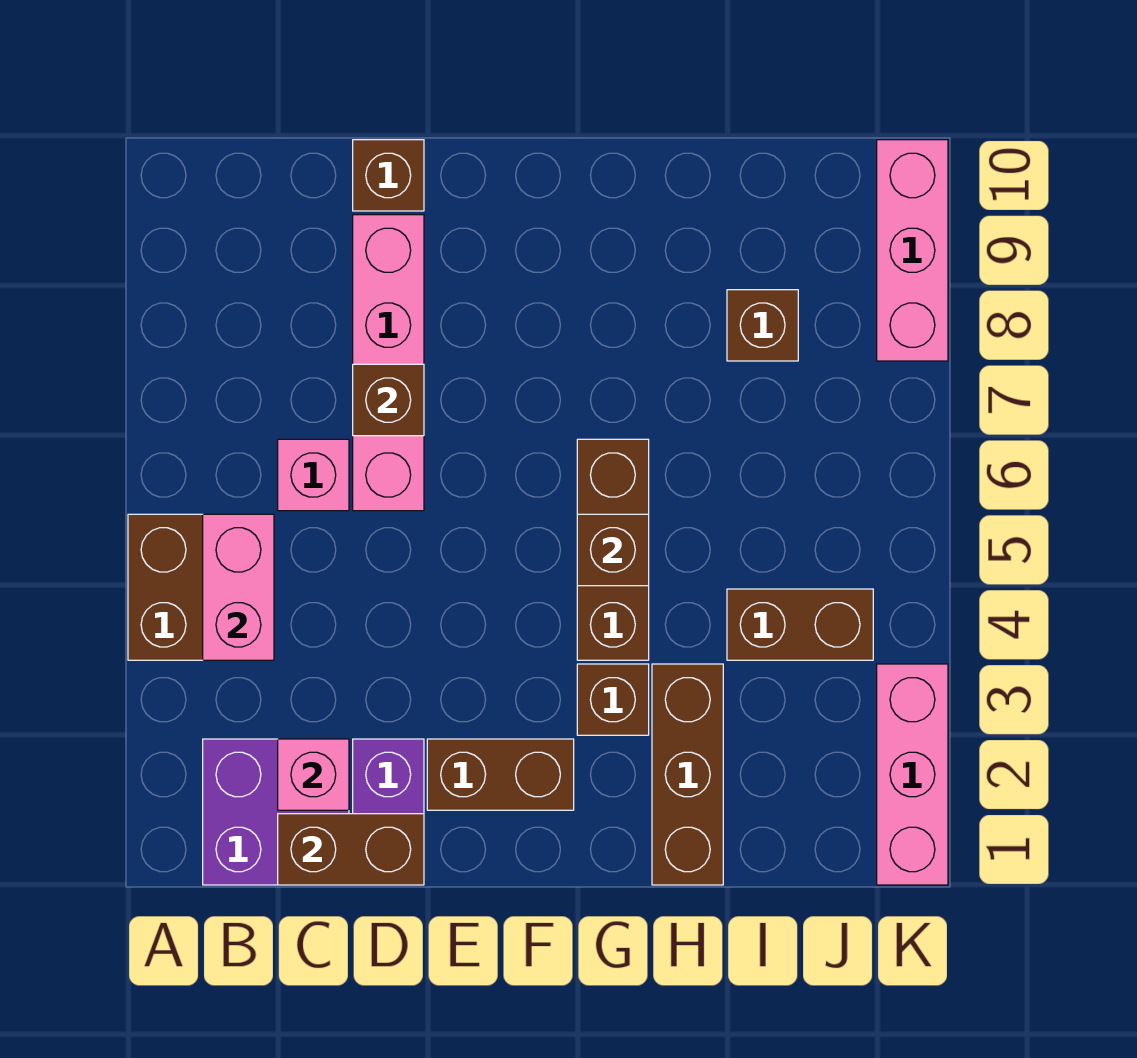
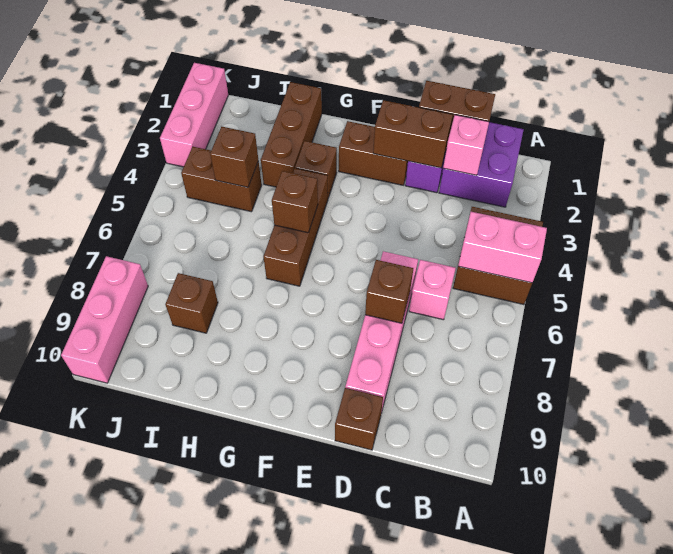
pink brick B4:B5 level 2 -> pink brick A5:B5 level 2
none -> brown brick D2:E2 level 2
none -> brown brick I4 level 2

